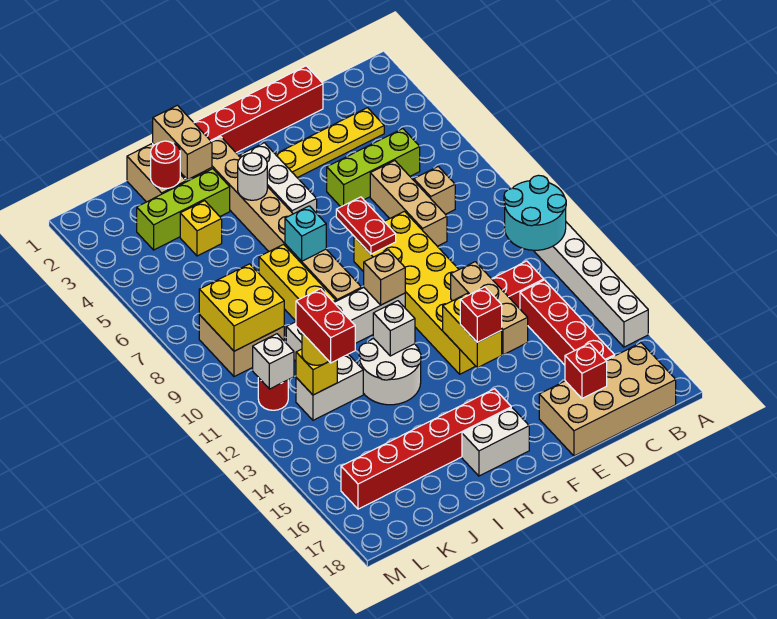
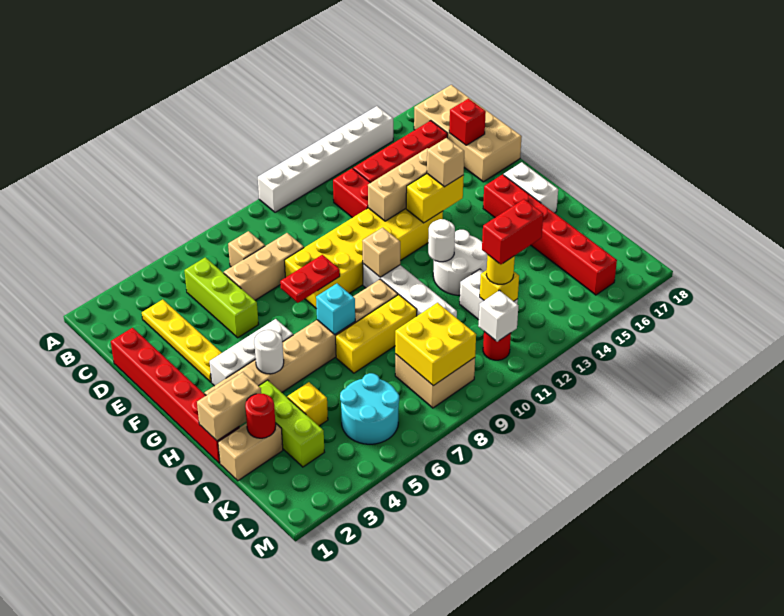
cyan round brick A10:B11 level 2 -> cyan round brick K5:L6 level 1
red brick F14 level 3 -> tan brick F14 level 3
white brick H12 level 2 -> white round brick H12 level 2

